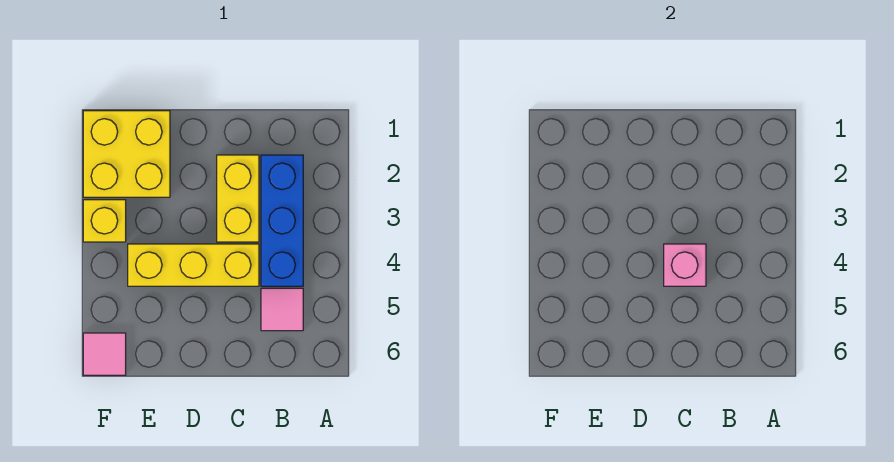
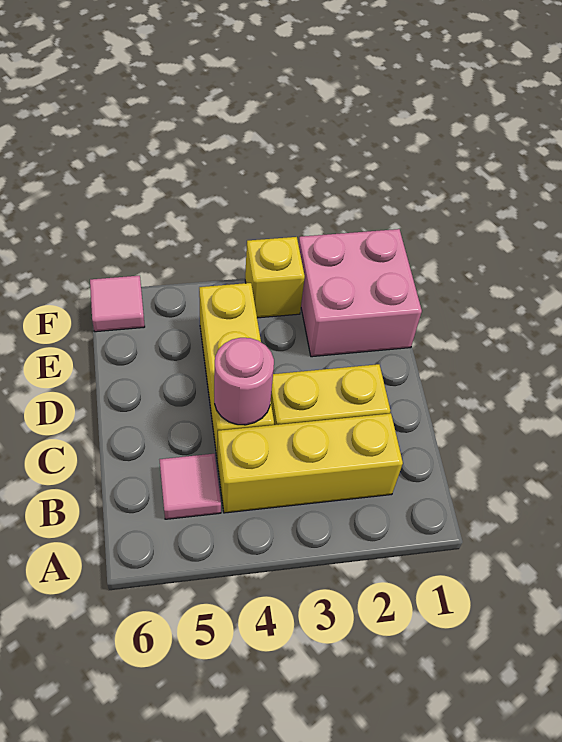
blue brick B2:B4 level 1 -> yellow brick B2:B4 level 1
pink brick C4 level 2 -> pink round brick C4 level 2
yellow brick E1:F2 level 1 -> pink brick E1:F2 level 1

